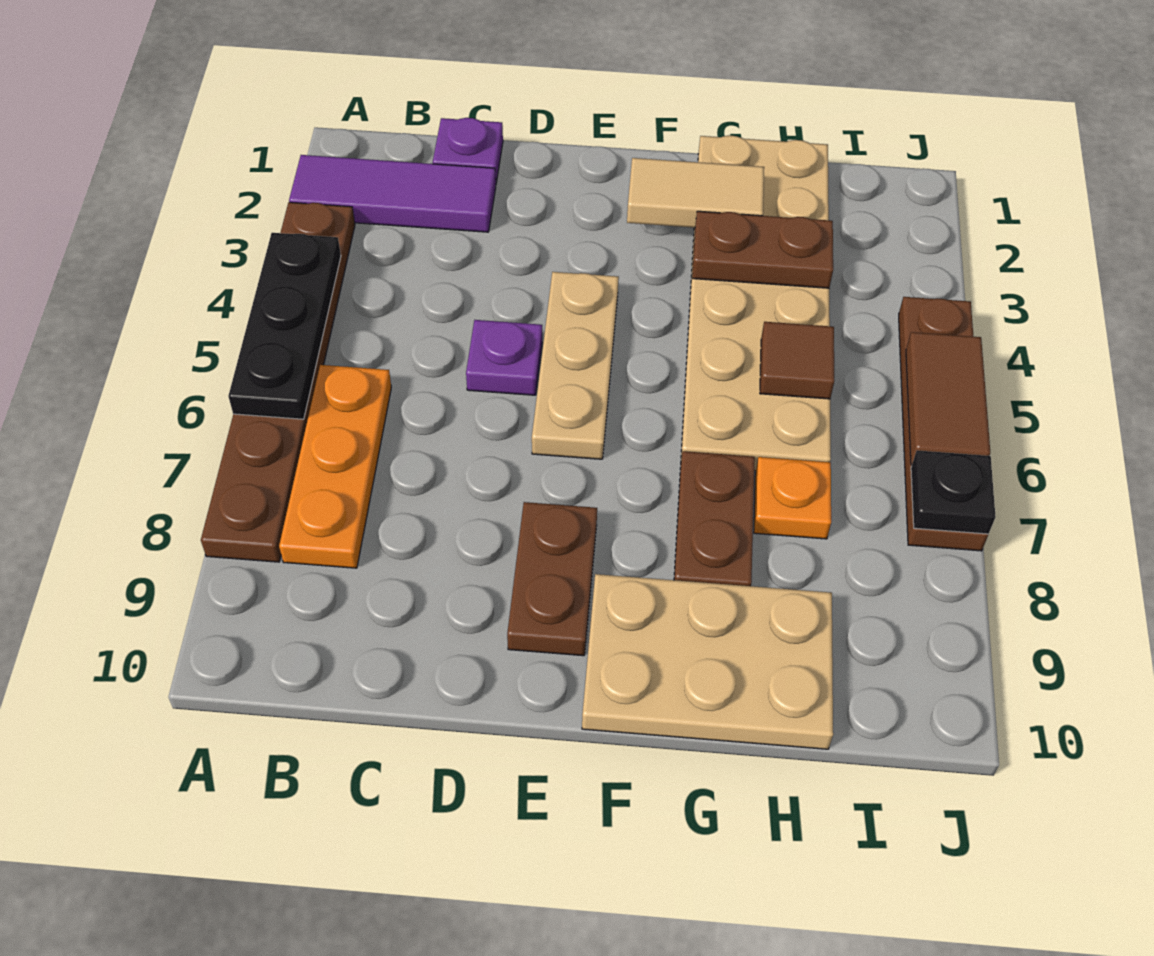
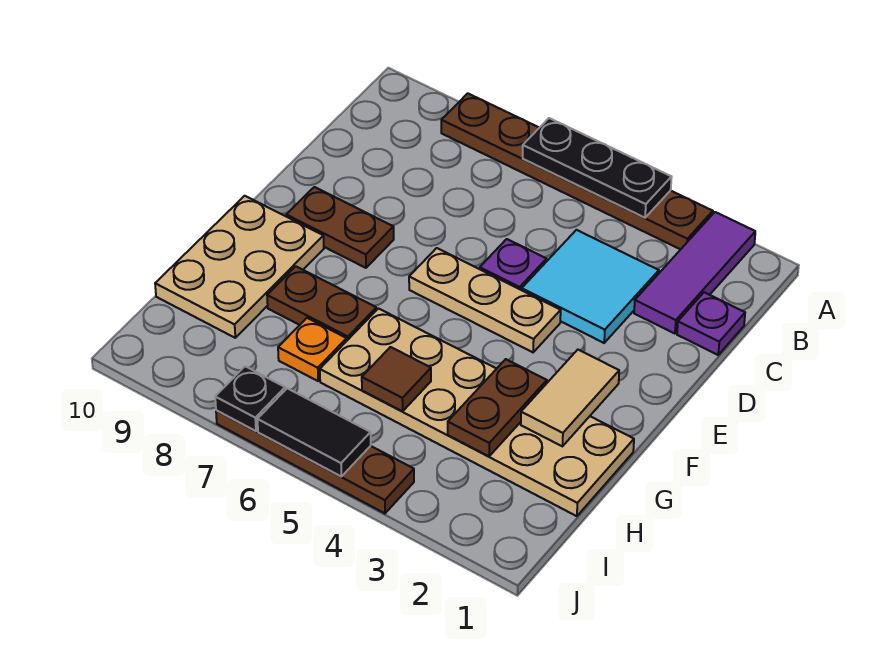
orange plate B6:B8 level 1 -> none
none -> cyan tile C3:D4 level 1
brown tile J5:J6 level 2 -> black tile J5:J6 level 2

